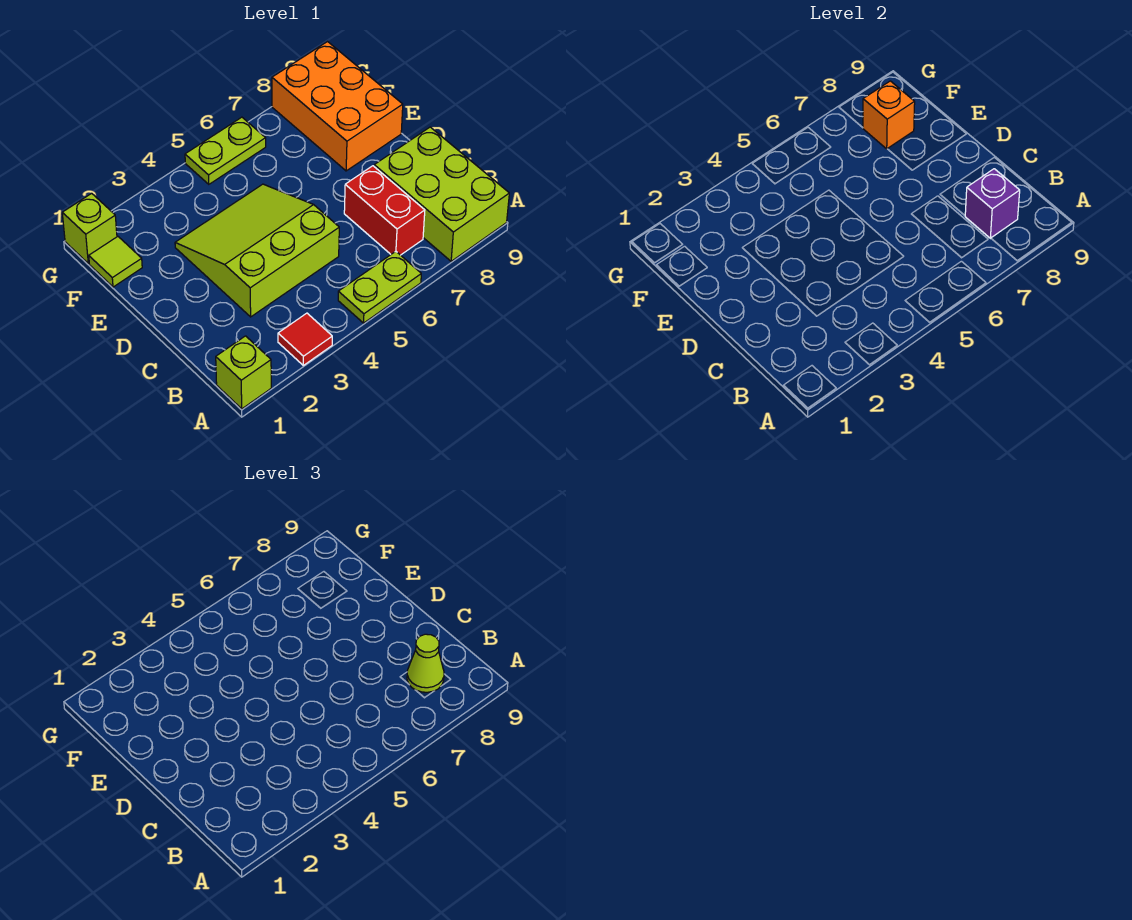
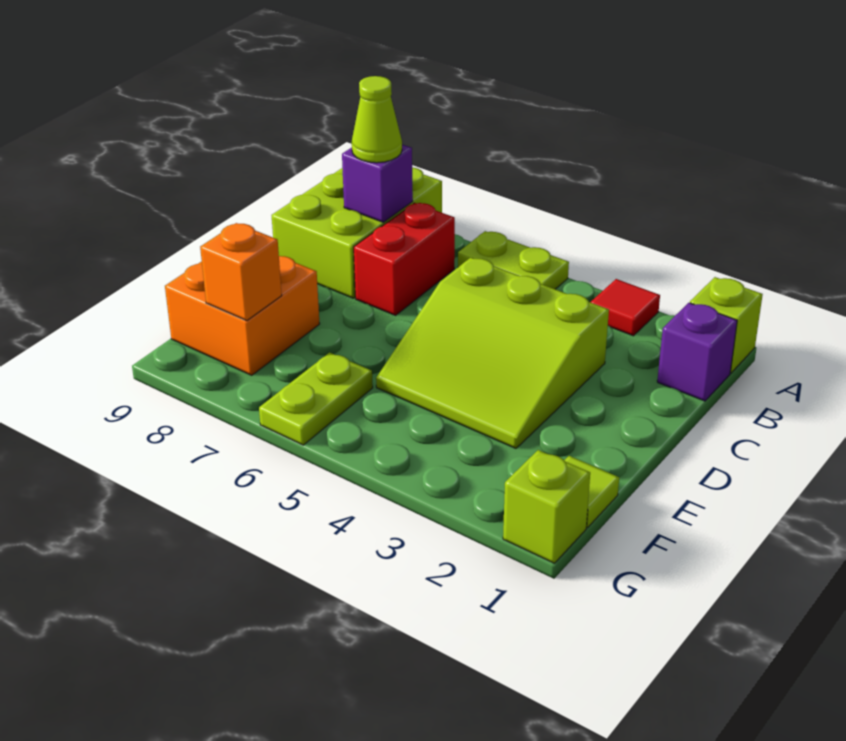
none -> purple brick B1 level 1
orange brick E8:G9 level 1 -> orange brick E8:F9 level 1
lime plate G5:G6 level 1 -> lime plate F6:G6 level 1

